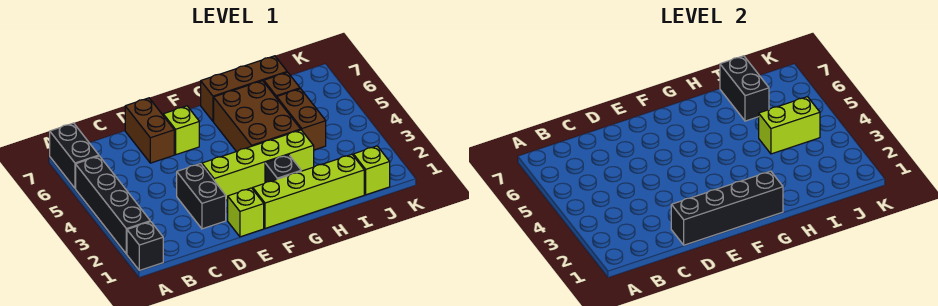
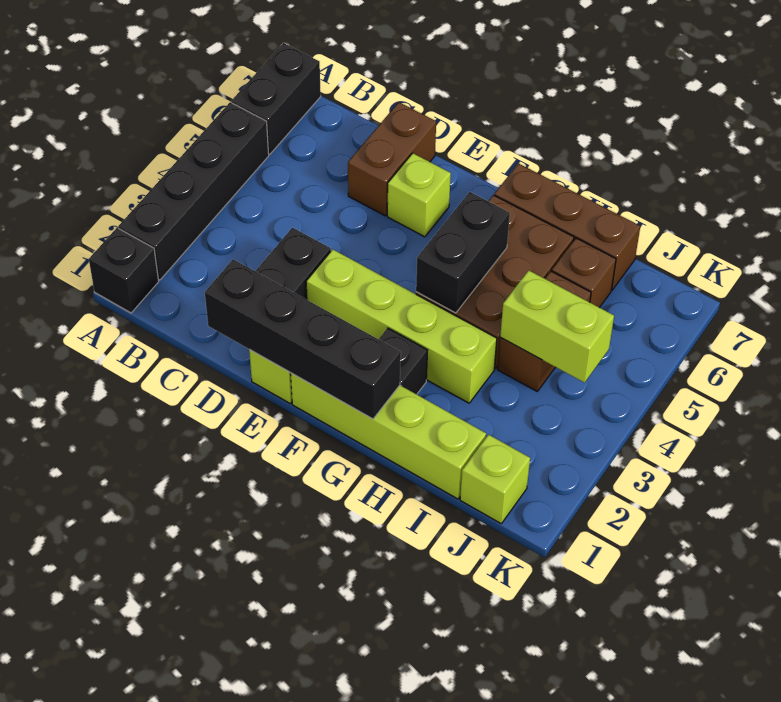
black brick I6:I7 level 2 -> black brick G4:G5 level 2

